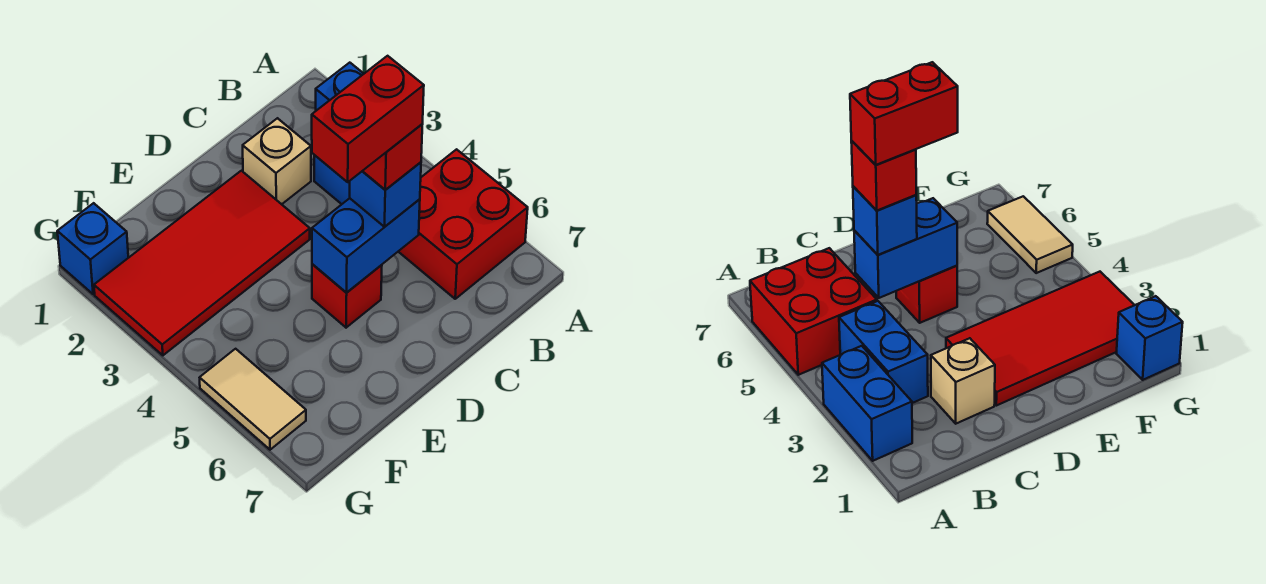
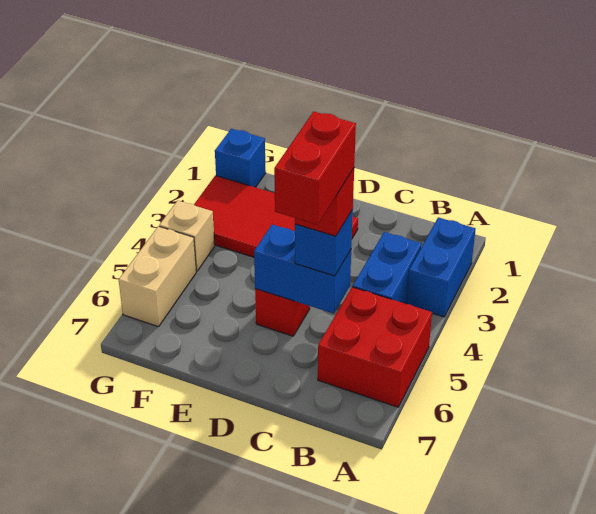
tan brick C2 level 1 -> tan brick G4 level 1
red brick C5:D5 level 5 -> red brick C5:C6 level 5
tan tile G5:G6 level 1 -> tan brick G5:G6 level 1

